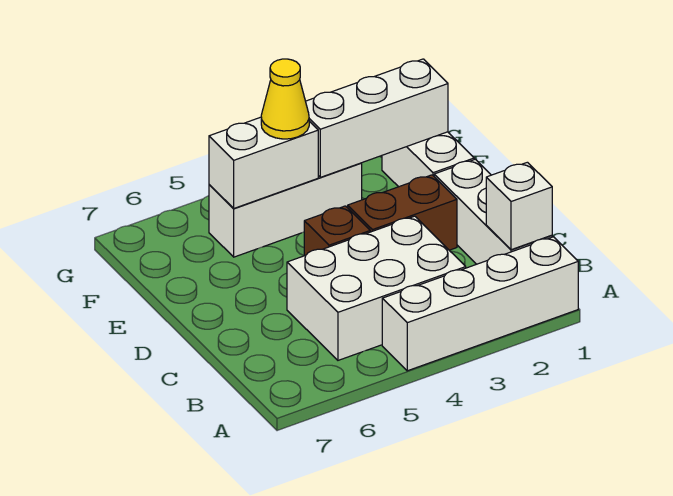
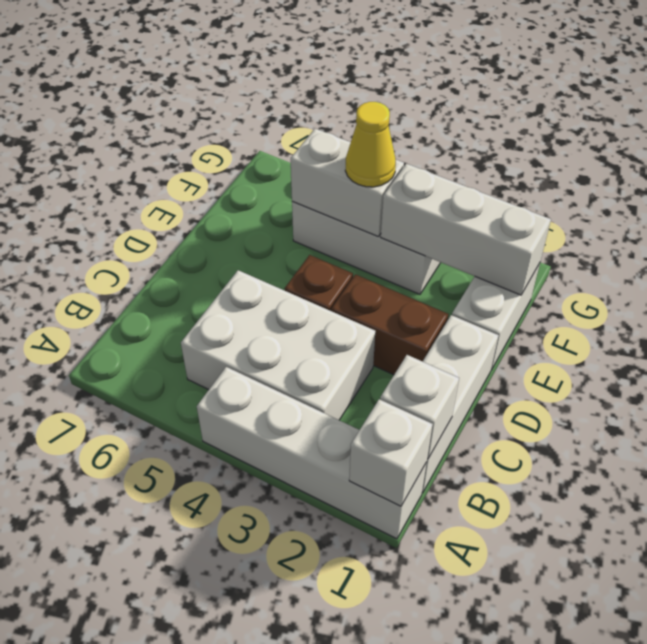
none -> white brick A1 level 2

